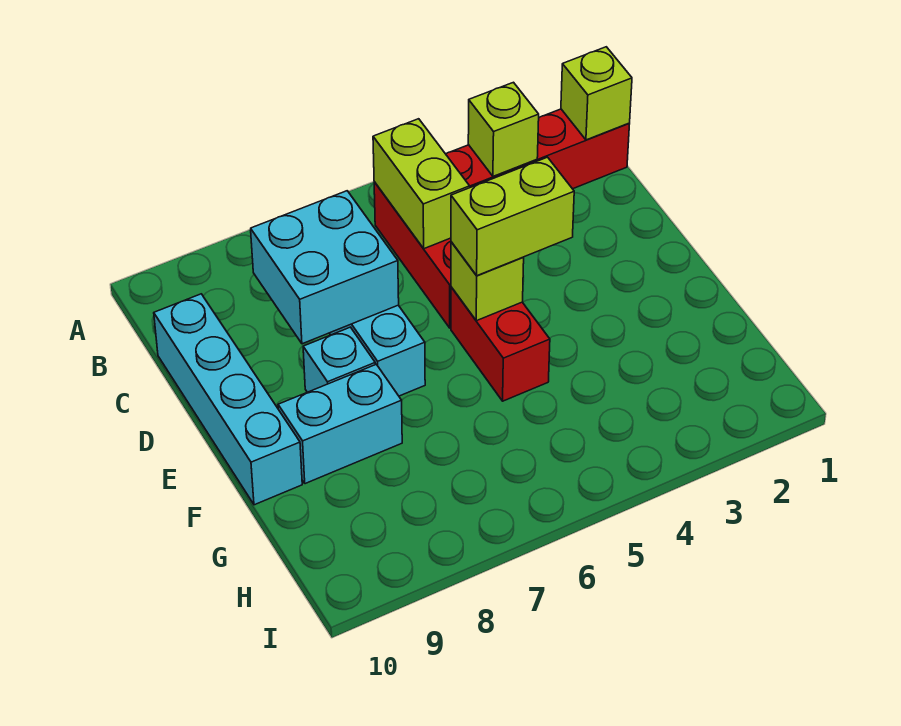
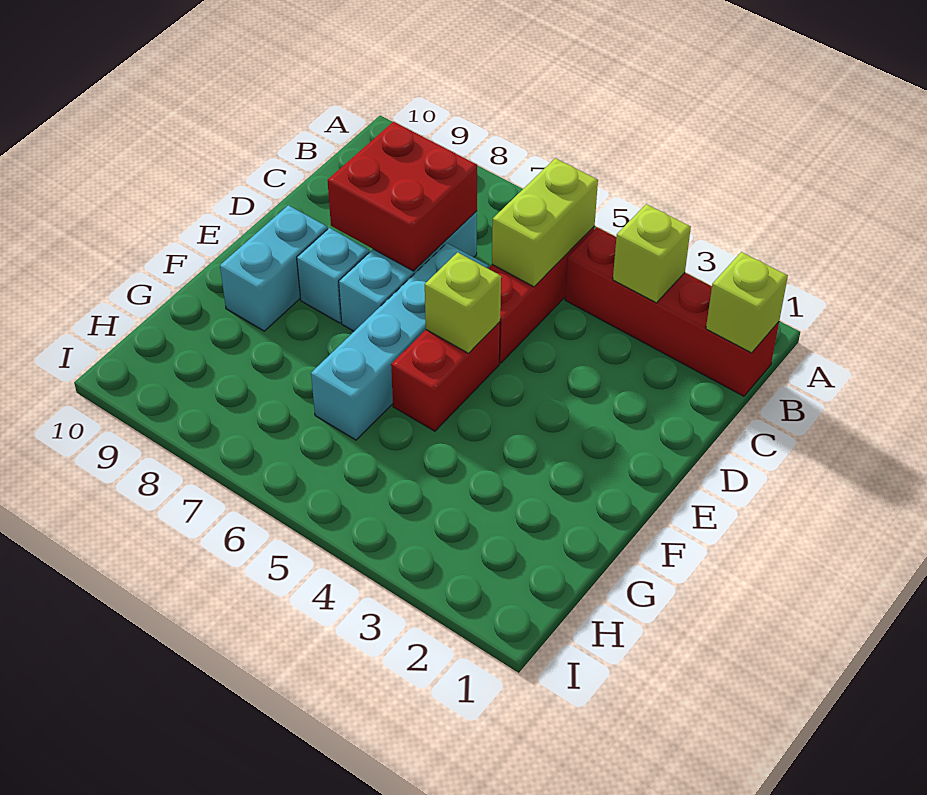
cyan brick C7:D8 level 2 -> red brick C7:D8 level 2
cyan brick C10:F10 level 1 -> cyan brick D6:G6 level 1
lime brick E4:E5 level 3 -> none
cyan brick F8:F9 level 1 -> cyan brick E9:F9 level 1

